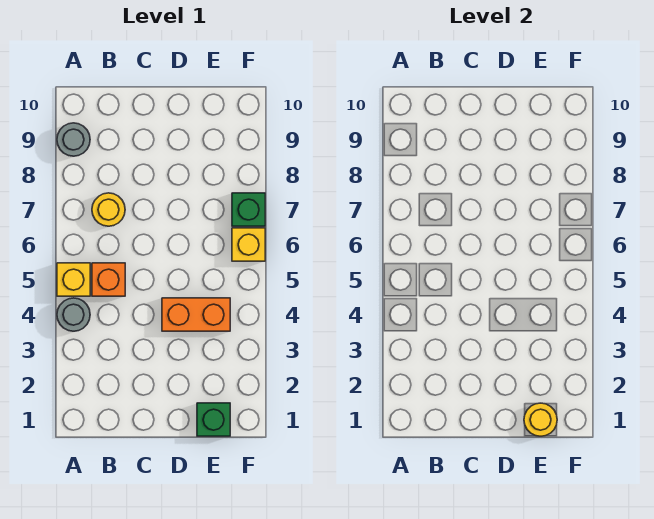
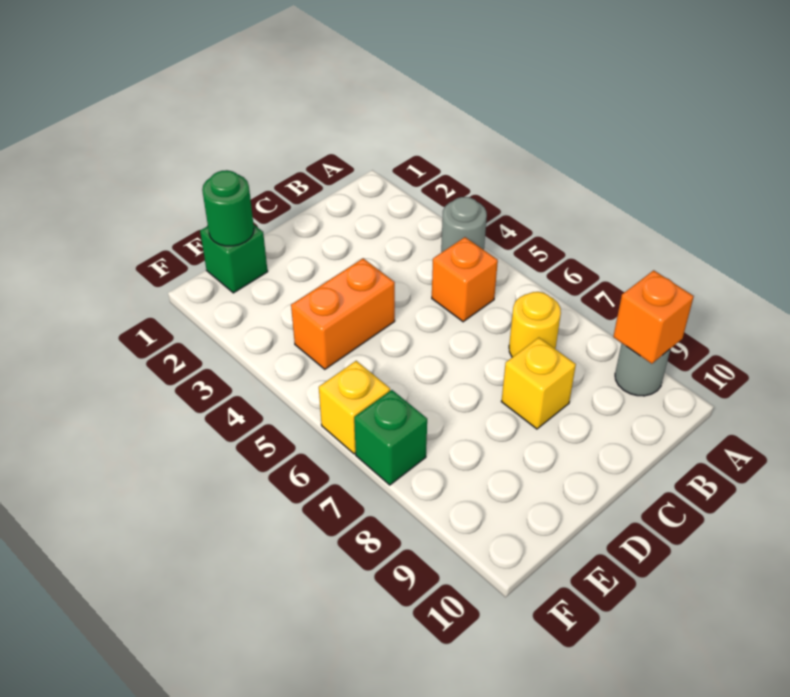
yellow brick A5 level 1 -> yellow brick C8 level 1
none -> orange brick A9 level 2
yellow round brick E1 level 2 -> green round brick E1 level 2

